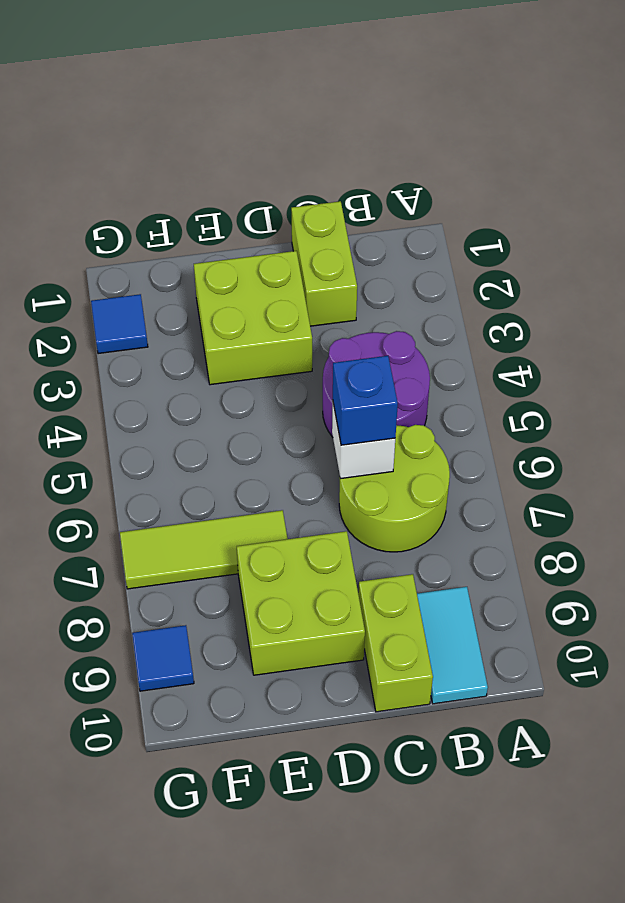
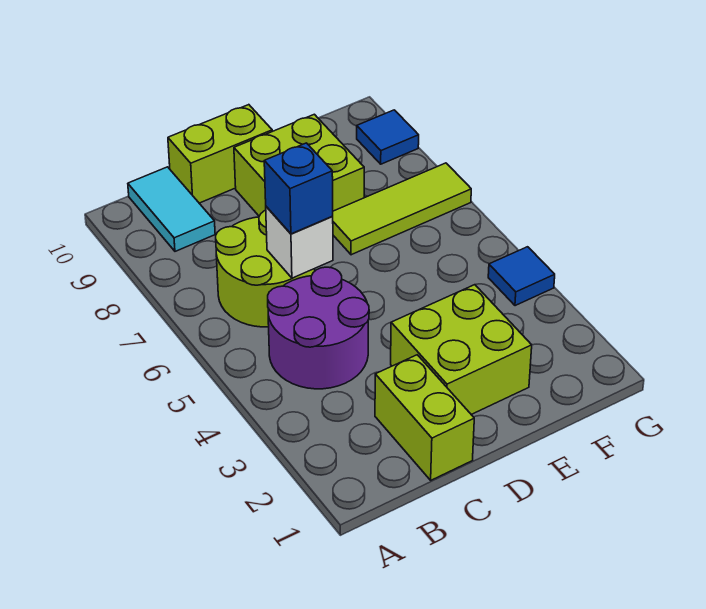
lime brick C9:C10 level 1 -> lime brick C10:D10 level 1
blue tile G2 level 1 -> blue tile G4 level 1

